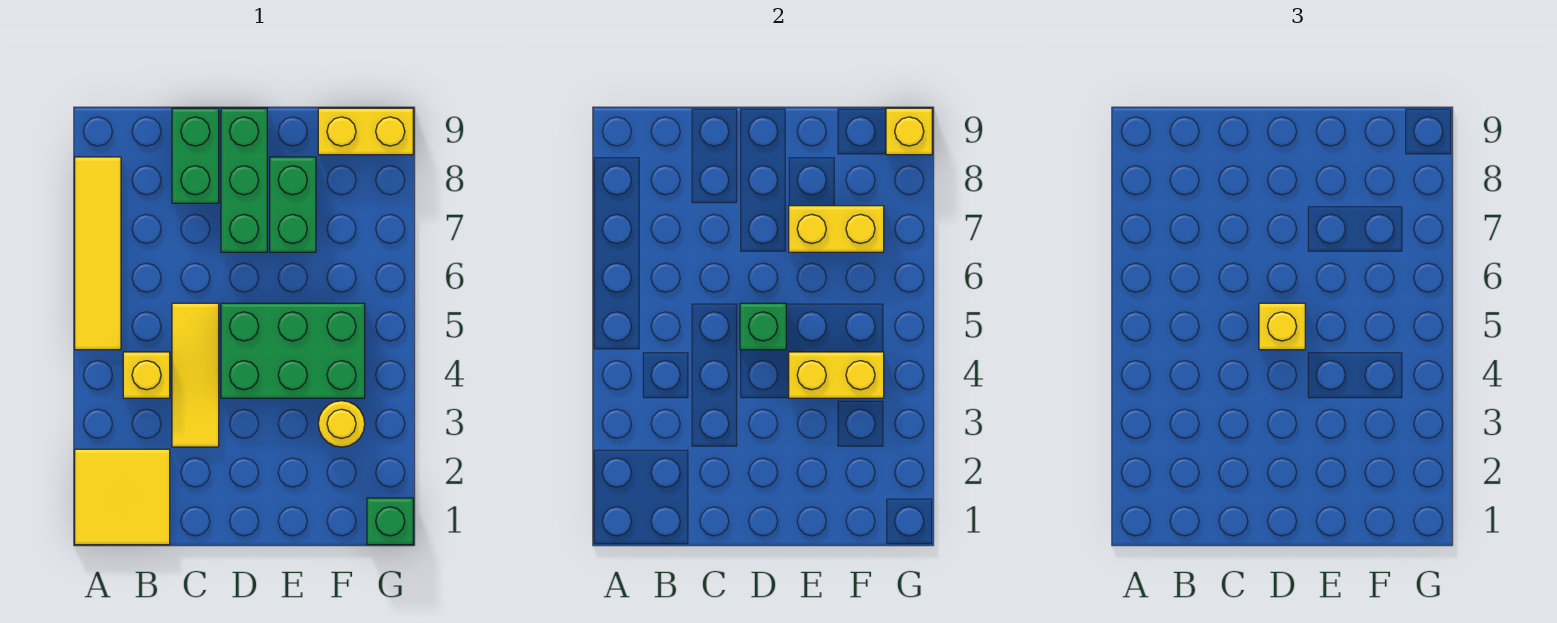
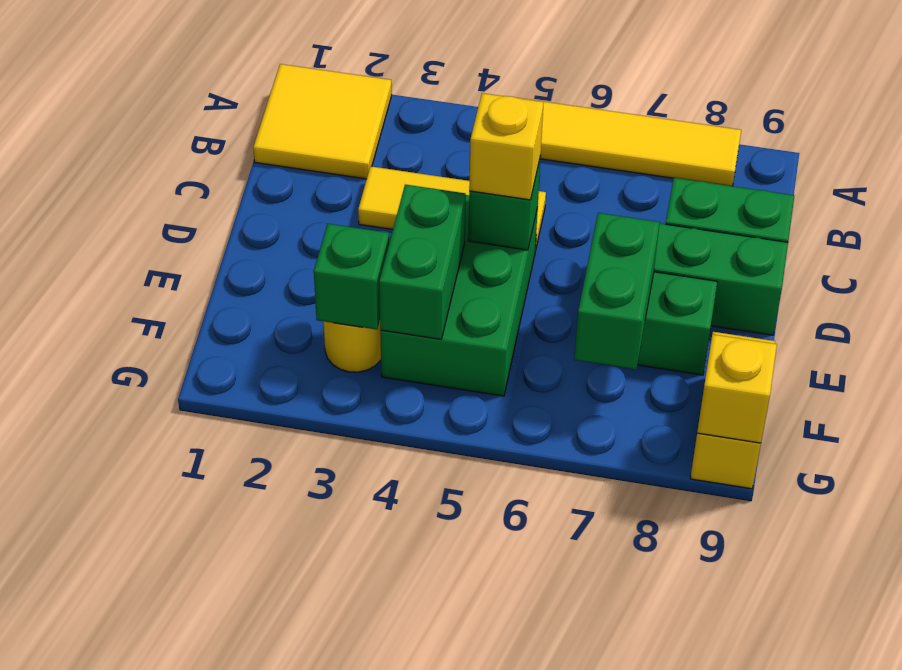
yellow brick B4 level 1 -> none
yellow brick E4:F4 level 2 -> green brick E4:F4 level 2
yellow brick E7:F7 level 2 -> green brick E7:F7 level 2
green brick G1 level 1 -> green brick F3 level 2

